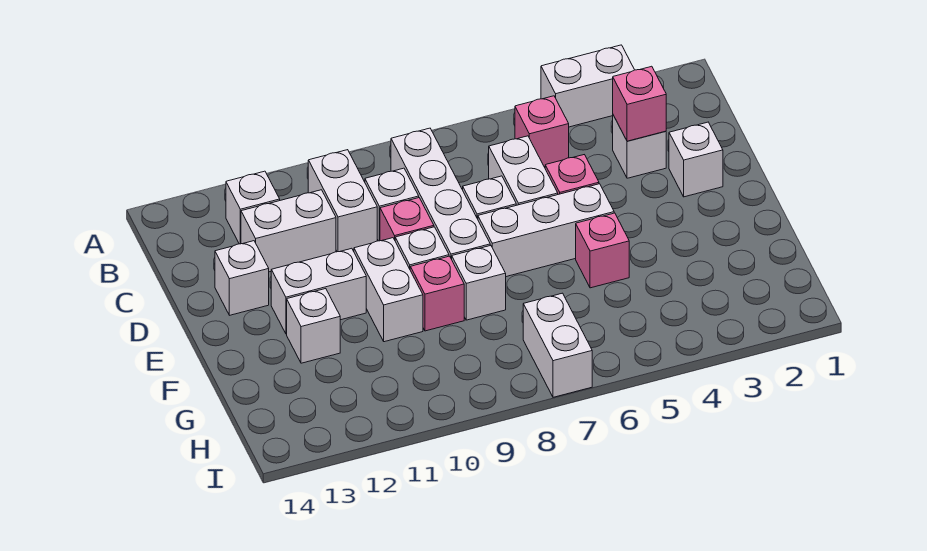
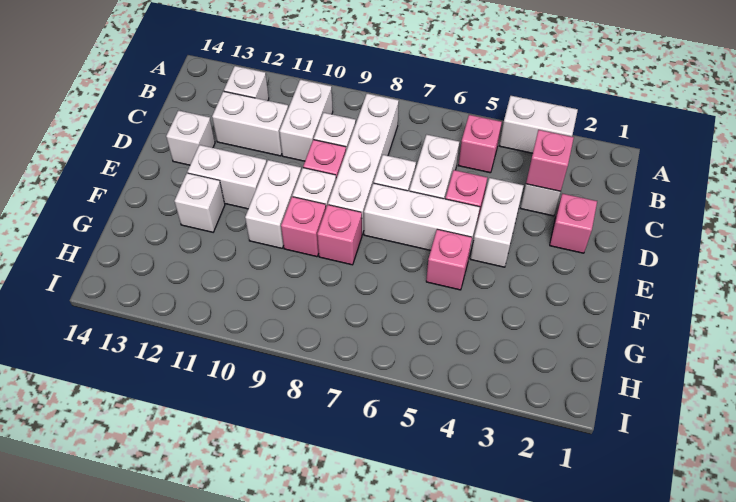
white brick D2 level 1 -> pink brick D2 level 1
white brick F8 level 1 -> pink brick F8 level 1
white brick H7:I7 level 1 -> white brick D4:E4 level 1

